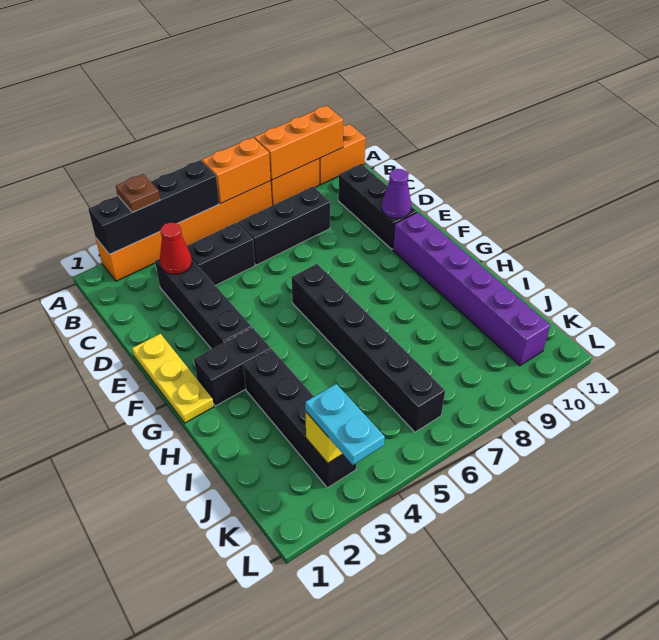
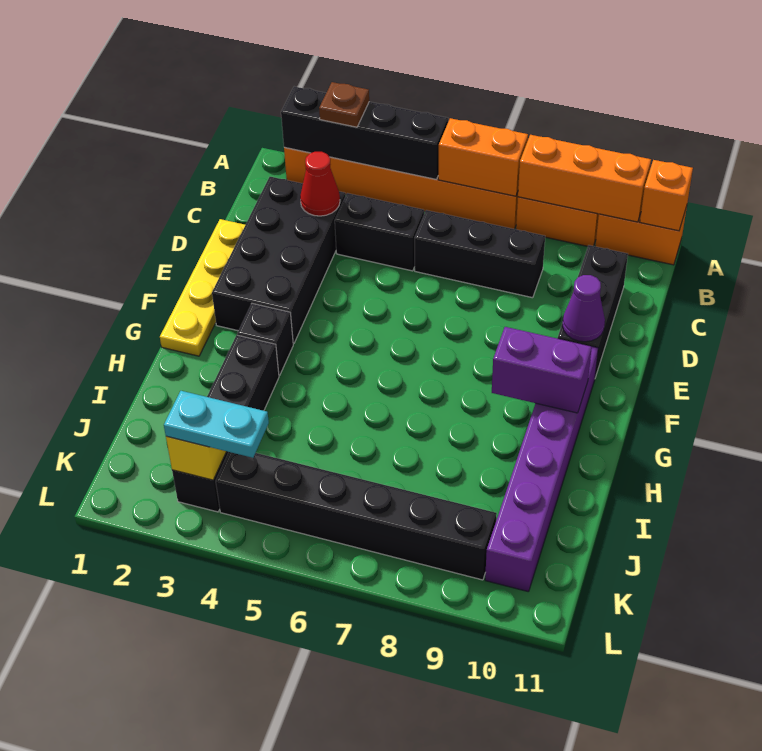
none -> orange brick A11 level 2
black brick C3:F3 level 1 -> black brick C2:F3 level 1
yellow plate E1:G1 level 1 -> yellow plate D1:G1 level 1
black brick F6:K6 level 1 -> black brick K4:K9 level 1
black brick G2:G3 level 1 -> black brick G3 level 1
none -> purple brick G9:G10 level 2
cyan plate K3:L3 level 3 -> cyan plate K3:K4 level 3

